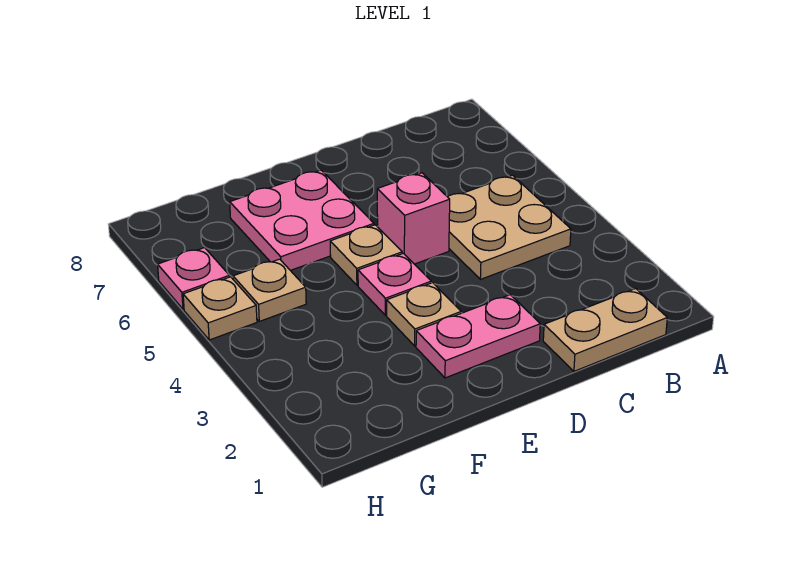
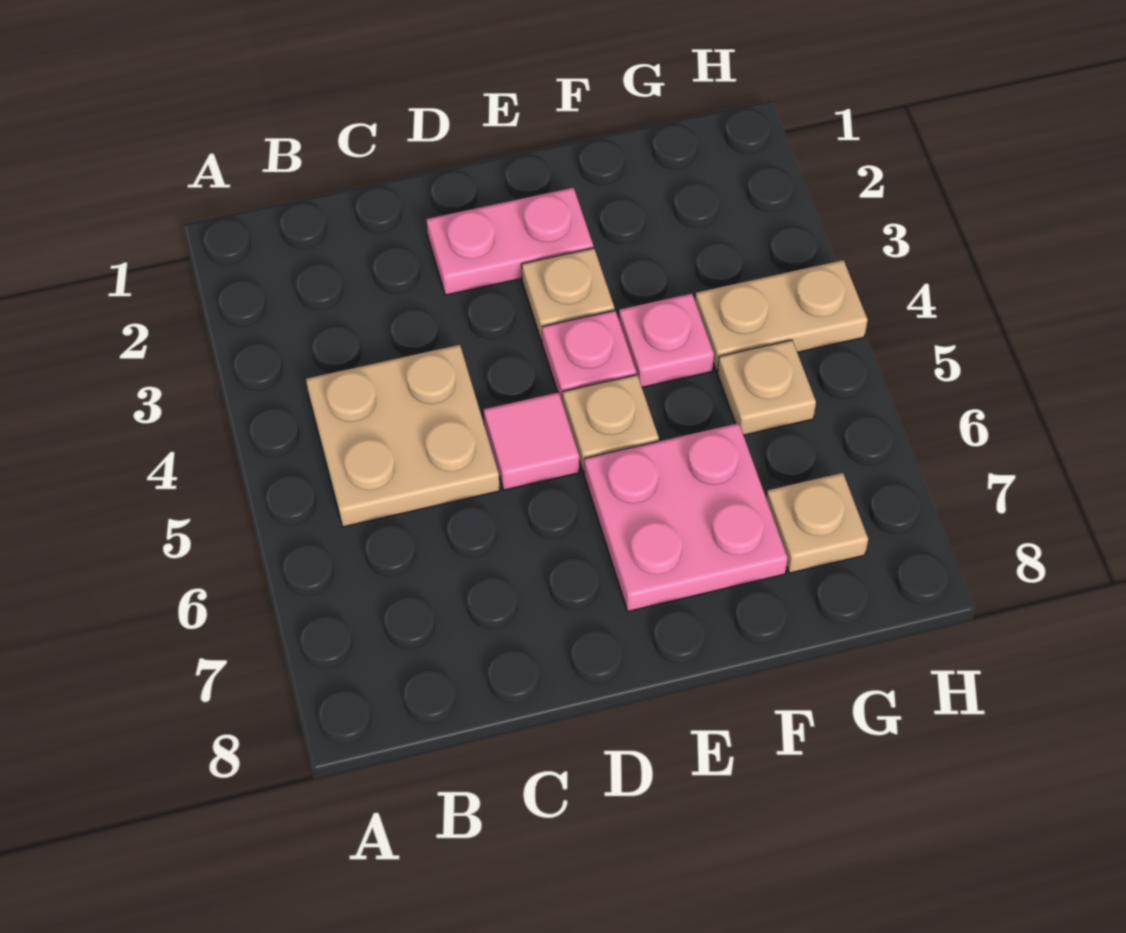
tan plate B1:C1 level 1 -> tan plate G4:H4 level 1
pink brick D5 level 1 -> pink tile D5 level 1
tan plate H5 level 1 -> tan plate G7 level 1
pink plate H6 level 1 -> pink plate F4 level 1

